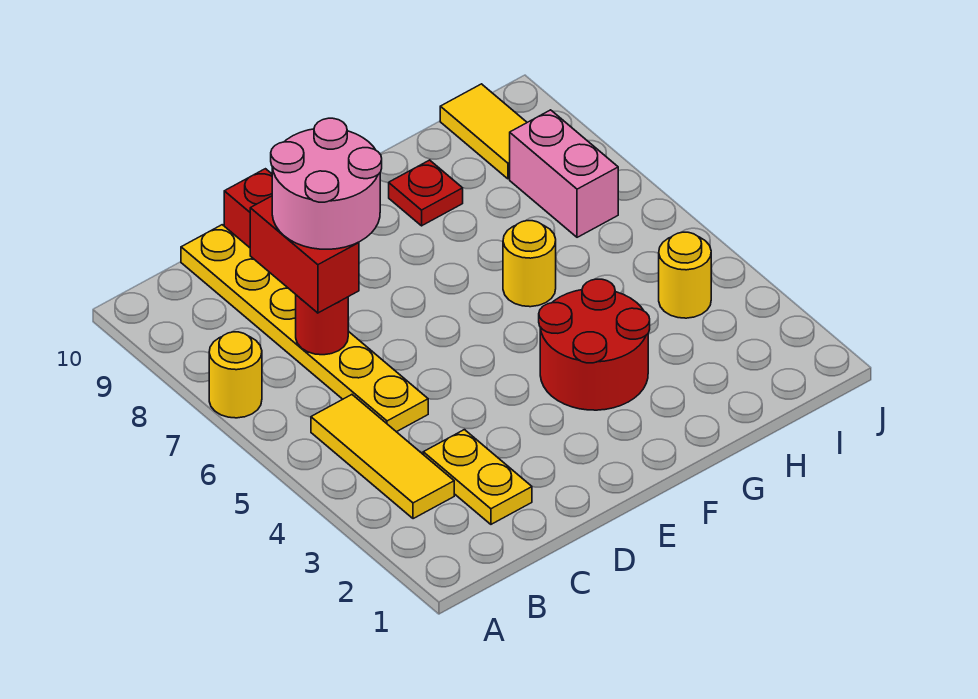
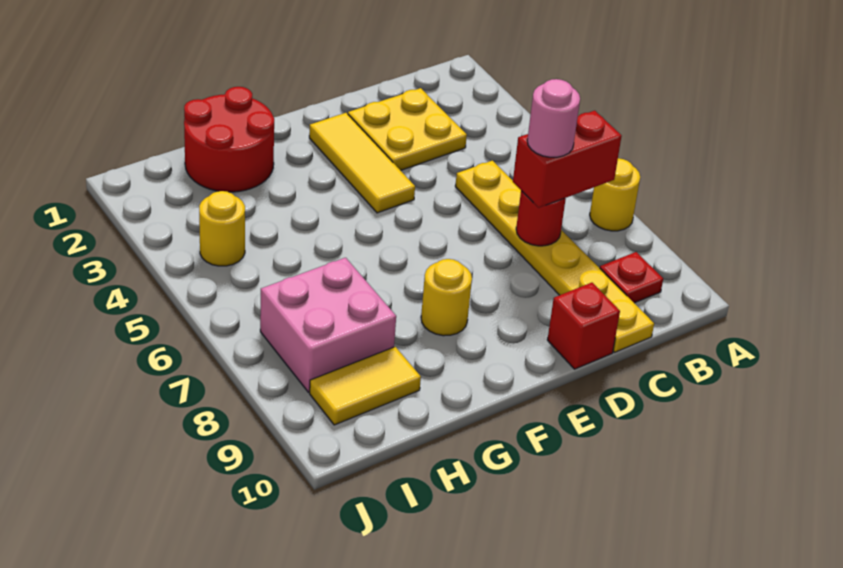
yellow tile B3:B5 level 1 -> yellow tile E2:E4 level 1
yellow plate C2:C3 level 1 -> yellow plate C2:D3 level 1
red brick C7:C8 level 3 -> red brick B7:C7 level 3
pink round brick C7:D8 level 4 -> pink round brick C7 level 4
red round brick F3:G4 level 1 -> red round brick G1:H2 level 1
yellow round brick G6 level 1 -> yellow round brick F8 level 1
red plate G9 level 1 -> red plate B9 level 1
pink brick I7:I8 level 1 -> pink brick H7:I8 level 1
yellow tile I9:I10 level 1 -> yellow tile H9:I9 level 1

